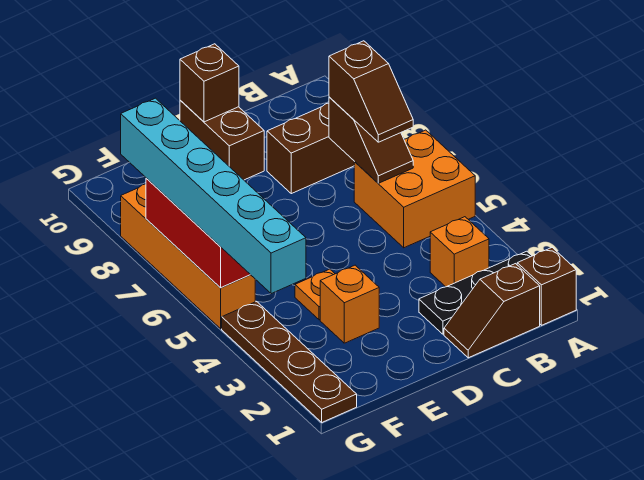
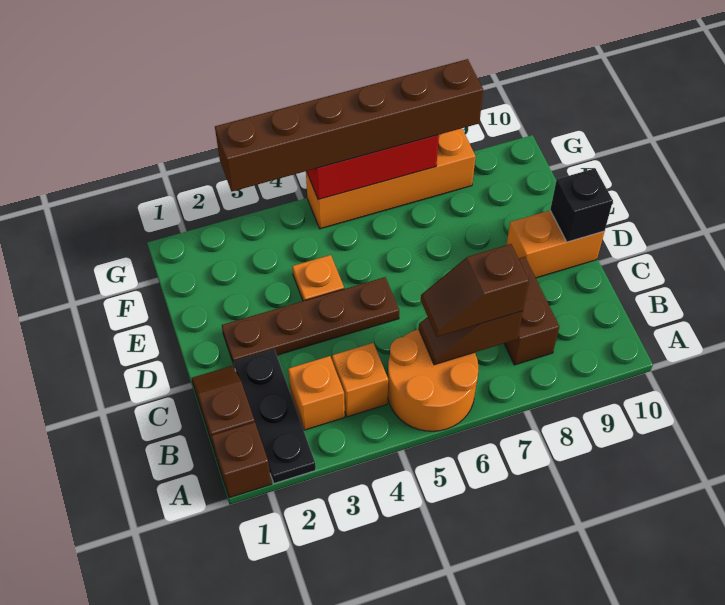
orange brick A5:B6 level 1 -> orange round brick A5:B6 level 1
brown brick D9:D10 level 1 -> orange brick D9:D10 level 1
brown brick D10 level 2 -> black brick D10 level 2
orange brick E3 level 1 -> orange brick B4 level 1
brown plate G1:G4 level 1 -> brown plate D2:D5 level 1
cyan brick G3:G8 level 3 -> brown brick G3:G8 level 3

